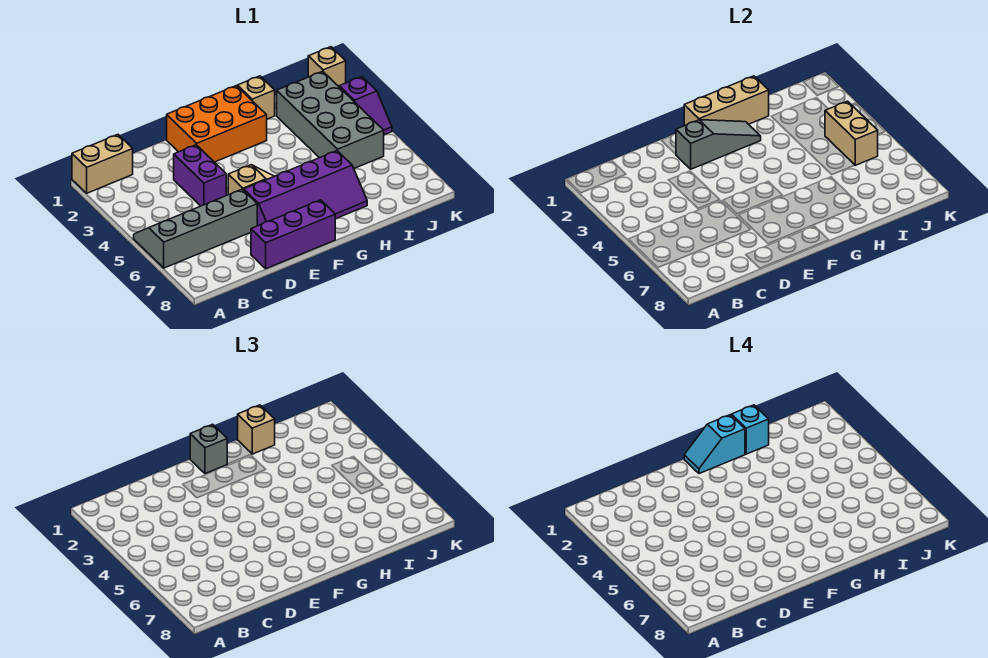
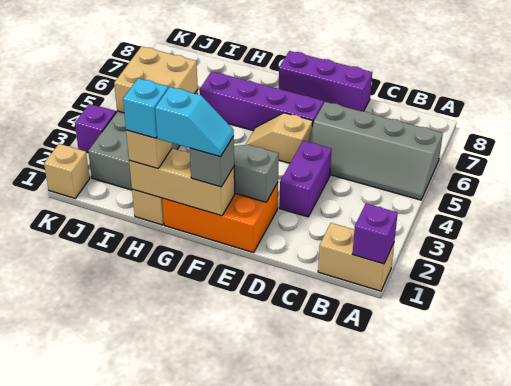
none -> purple brick A1 level 2
tan brick J4:J5 level 2 -> tan brick I4:J5 level 2

